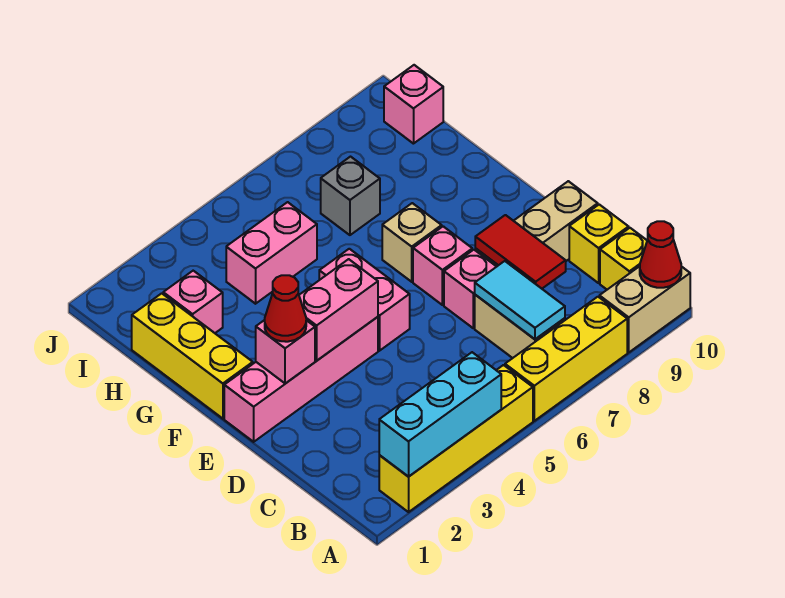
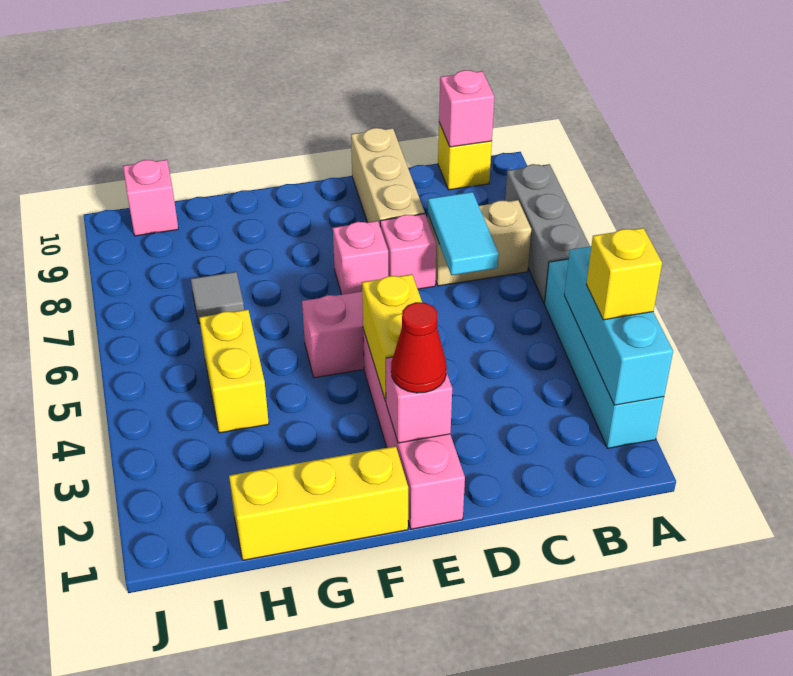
yellow brick A2:A5 level 1 -> cyan brick A2:A5 level 1
yellow brick A6:A8 level 1 -> grey brick A6:A8 level 1
tan brick A9:A10 level 1 -> none
red cone A10 level 2 -> none
cyan tile B7:C7 level 2 -> cyan tile C6:C7 level 2
red tile C8:D8 level 2 -> none
yellow brick C10 level 1 -> yellow brick A3 level 3
pink brick E3:E4 level 2 -> yellow brick E3:E4 level 2
tan brick F7 level 1 -> none
pink brick H2 level 1 -> pink brick B10 level 2
pink brick H4:H5 level 1 -> yellow brick H4:H5 level 1
grey brick H7 level 1 -> grey tile H7 level 1

